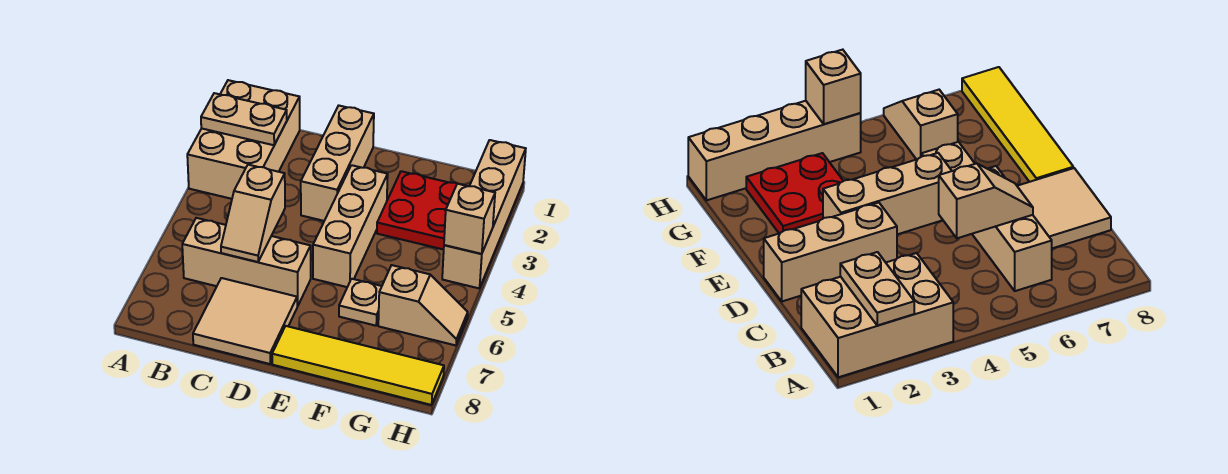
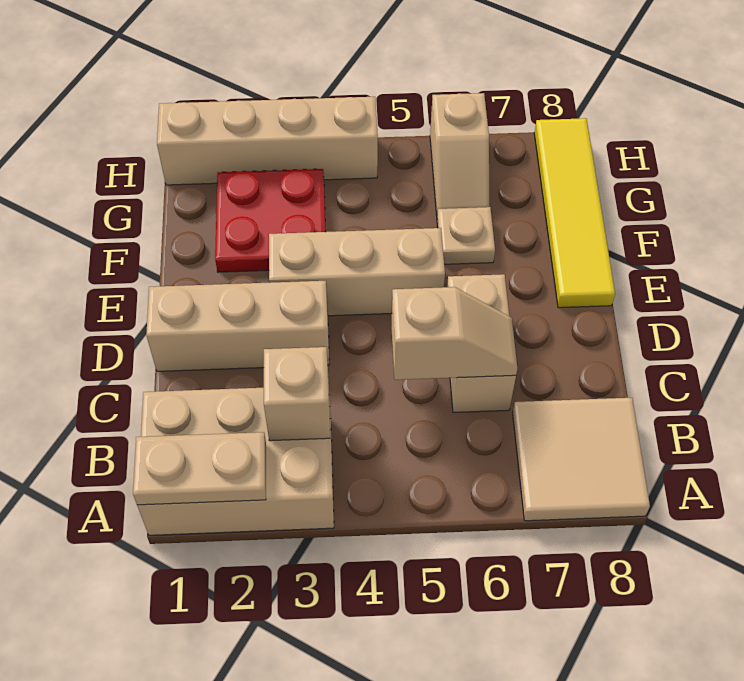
tan plate A2:B2 level 2 -> tan plate A1:A2 level 2
tan brick B6:D6 level 1 -> tan brick C6:D6 level 1
tan tile C7:D8 level 1 -> tan tile A7:B8 level 1
tan slope G6:H6 level 1 top G -> tan slope G6:H6 level 1 top H
tan brick H4 level 2 -> tan brick B3 level 2

